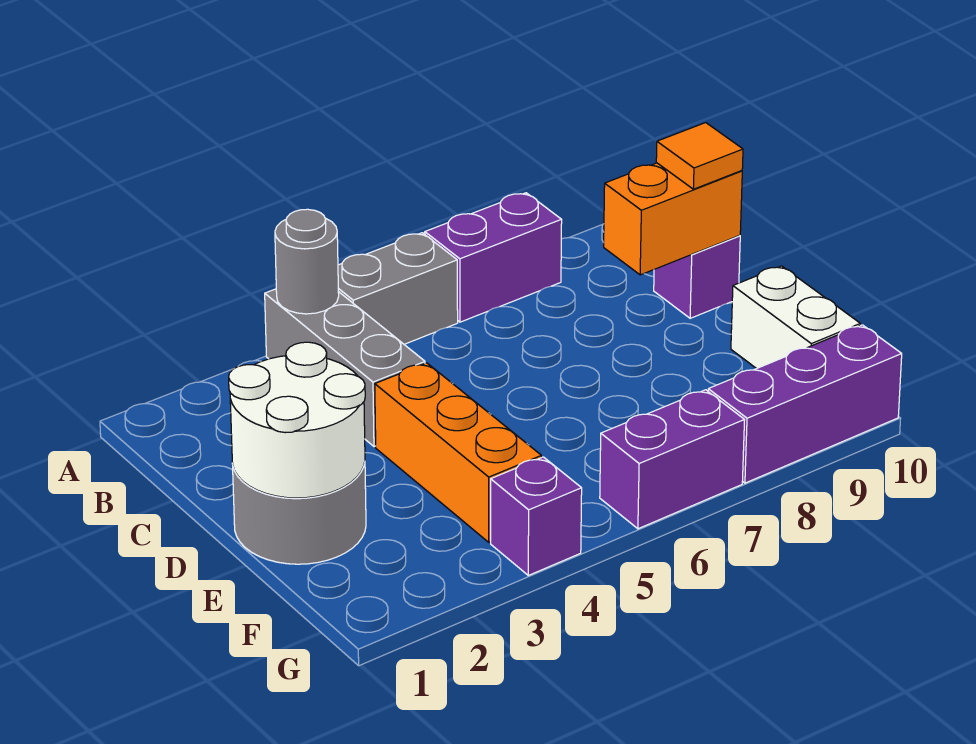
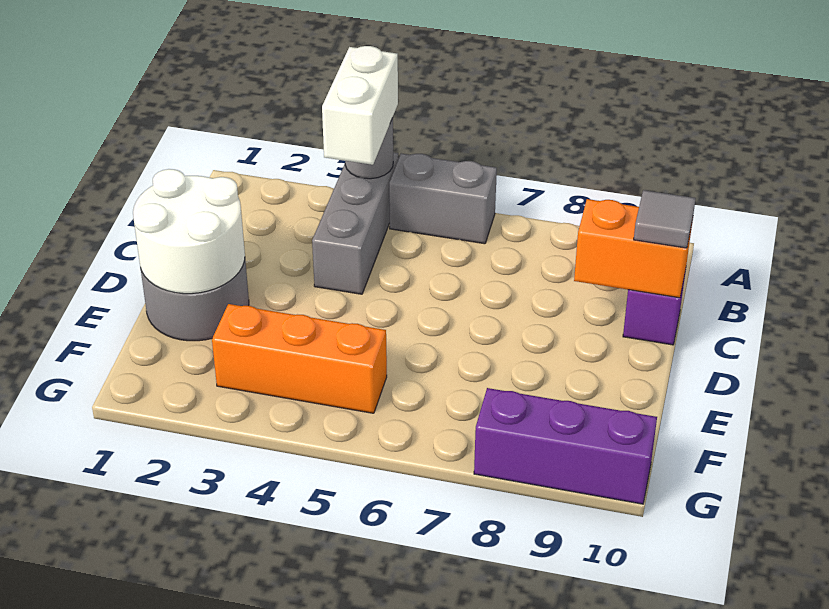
purple brick A7:A8 level 1 -> none
orange tile C10 level 3 -> grey tile C10 level 3
orange brick D4:F4 level 1 -> orange brick F3:F5 level 1
white brick E10:F10 level 1 -> white brick A4:B4 level 3
purple brick G4 level 1 -> none
purple brick G6:G7 level 1 -> none

